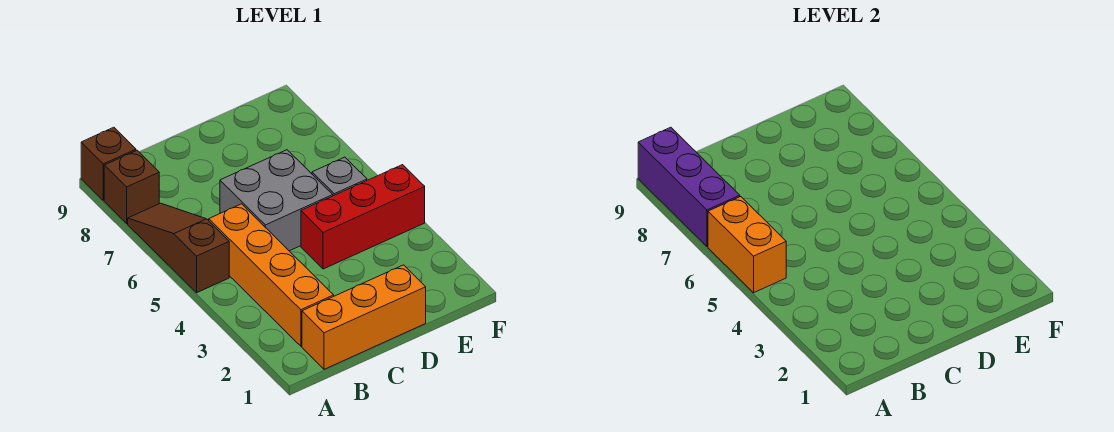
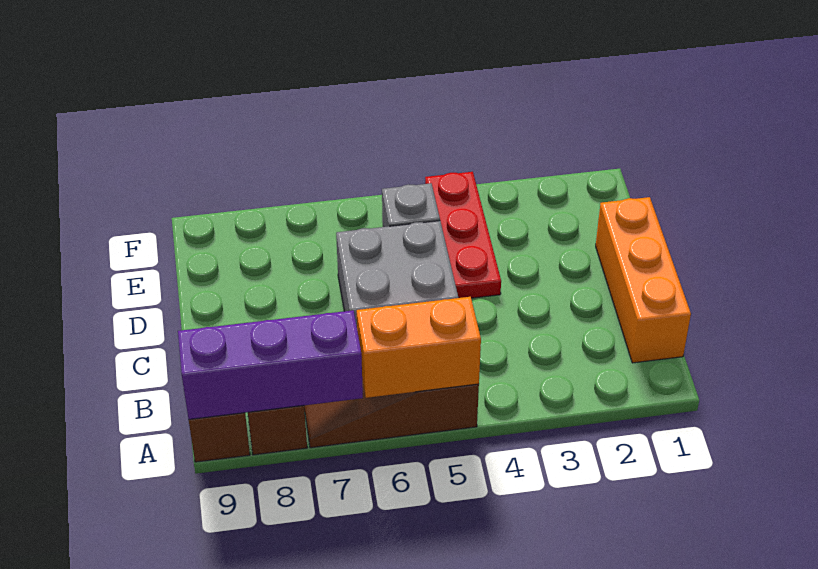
orange brick B2:B5 level 1 -> none
red brick D4:F4 level 1 -> red plate D4:F4 level 1

